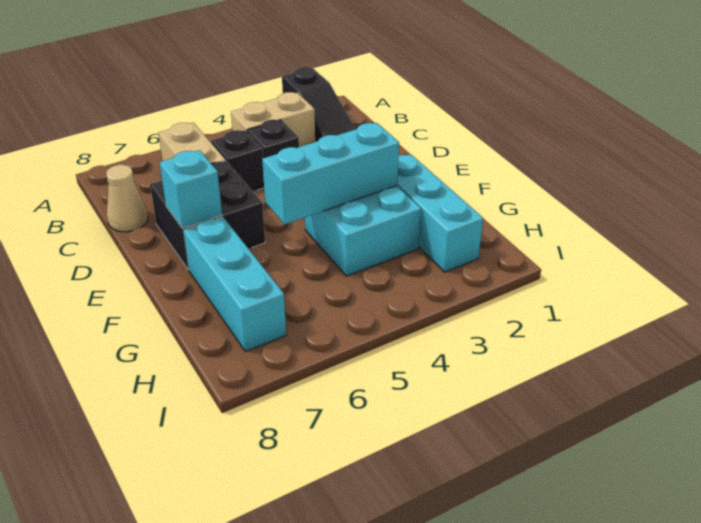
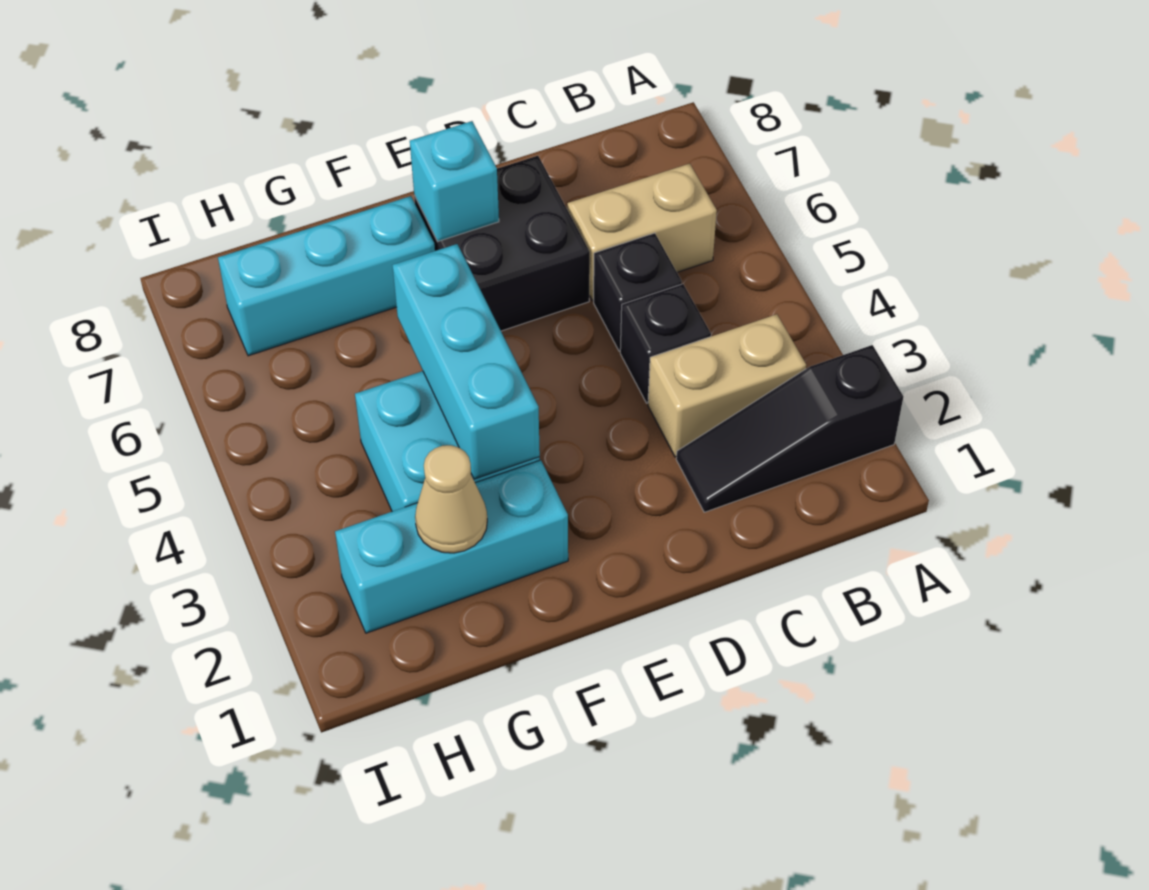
tan brick B3:B4 level 1 -> tan brick B3:C3 level 1
tan cone C8 level 1 -> tan cone G2 level 2

